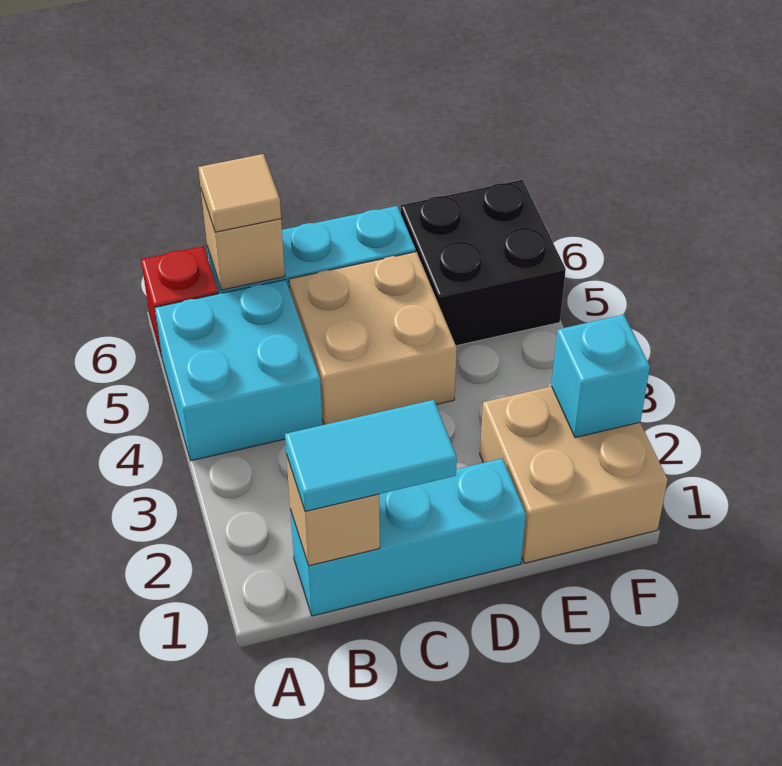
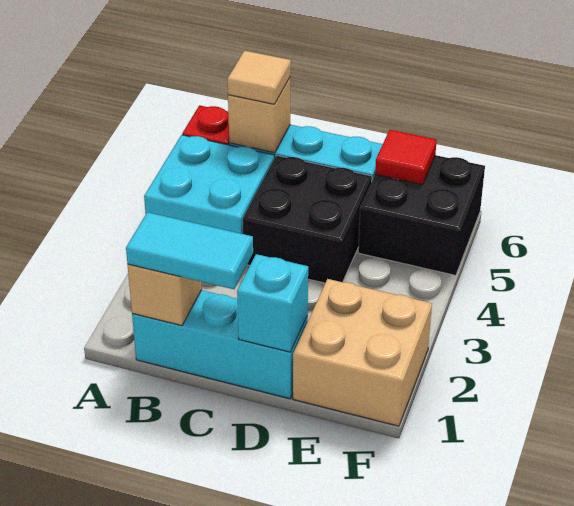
tan brick C4:D5 level 1 -> black brick C4:D5 level 1
none -> red tile E6 level 2
cyan brick F2 level 2 -> cyan brick D1 level 2

